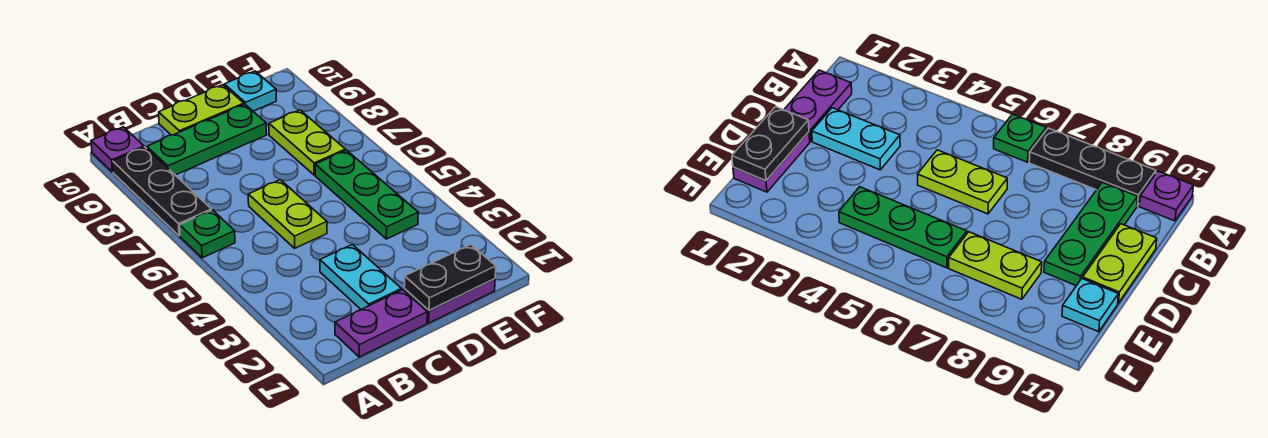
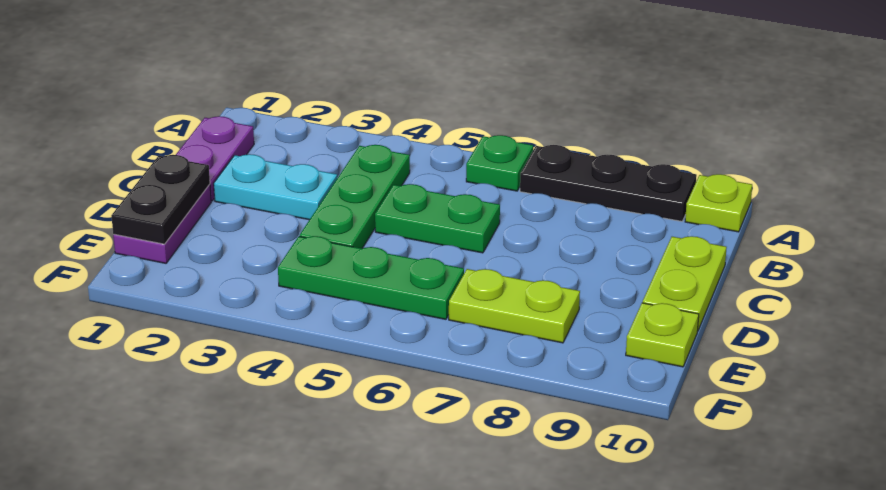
purple plate A10 level 1 -> lime plate A10 level 1
green plate B9:D9 level 1 -> green plate B4:D4 level 1
lime plate C5:C6 level 1 -> green plate C5:C6 level 1
cyan plate E10 level 1 -> lime plate E10 level 1

